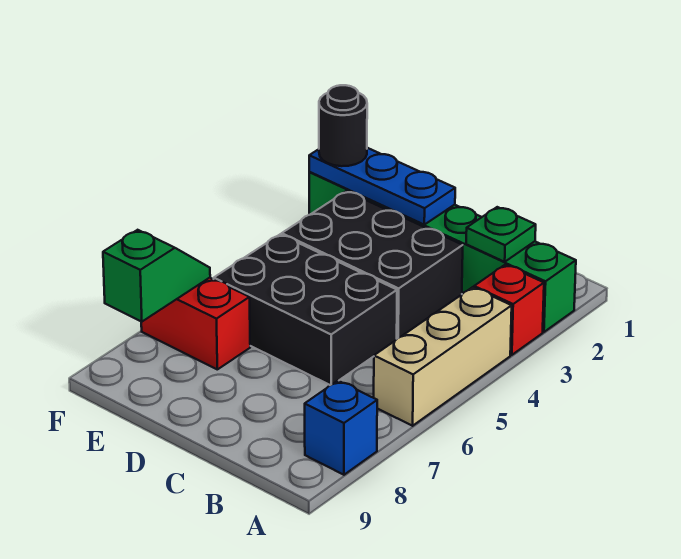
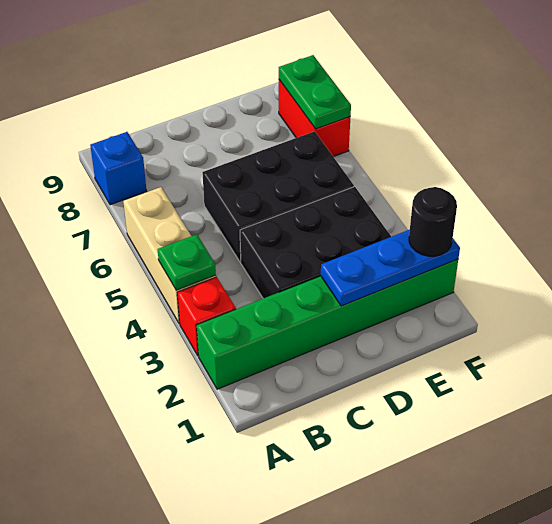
green plate B2 level 2 -> green plate A4 level 2
red brick E7:F7 level 1 -> red brick F7:F8 level 1
green slope F7:F8 level 2 top 8 -> green plate F7:F8 level 2

